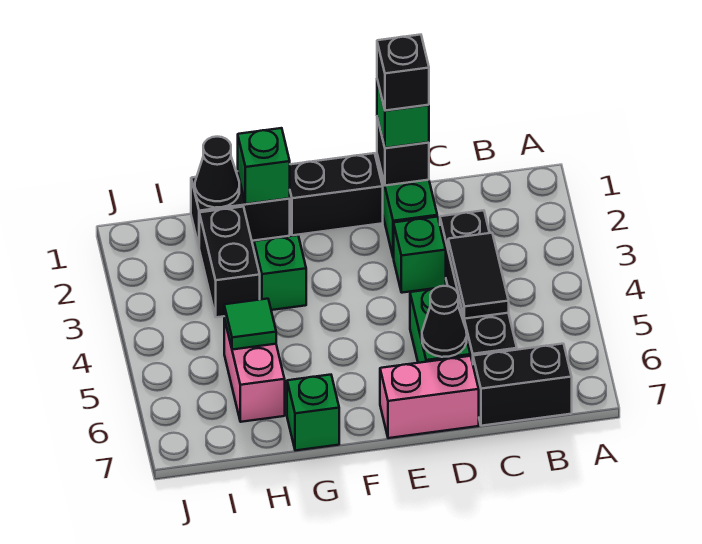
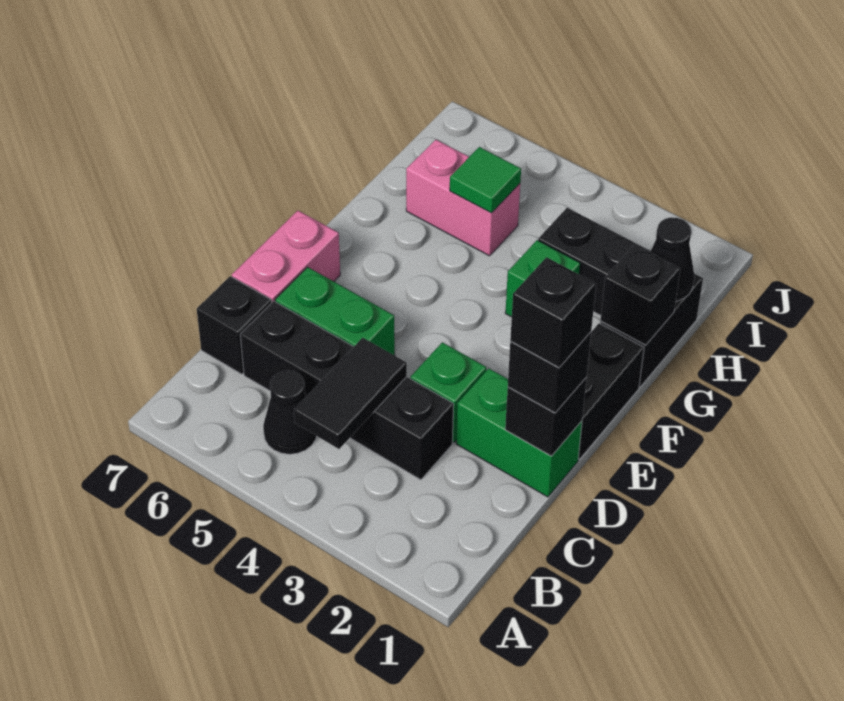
black brick B7:C7 level 1 -> black brick C7 level 1
black tile C4:C5 level 2 -> black tile B4:C4 level 2
green brick D1 level 3 -> black brick D1 level 3
black cone D6 level 2 -> black cone B5 level 1
green brick G1 level 2 -> black brick G1 level 2
green brick G7 level 1 -> none

